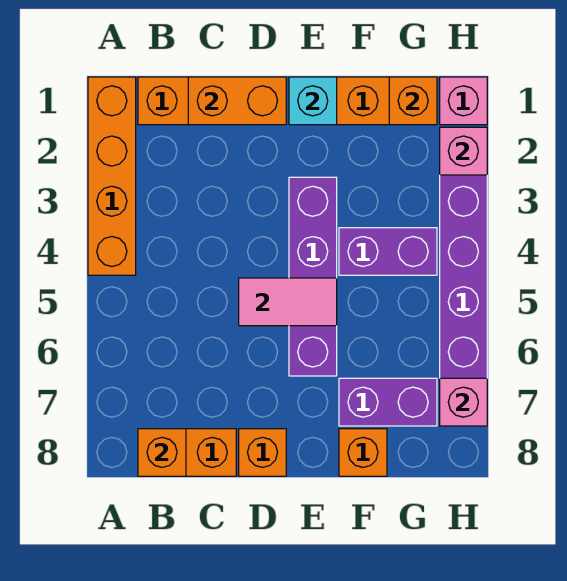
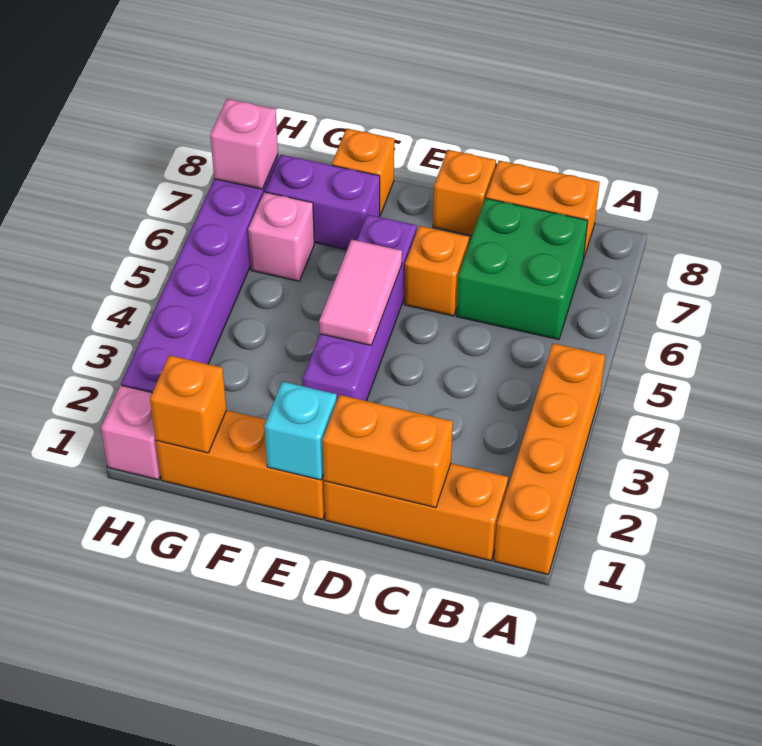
none -> green brick B6:C7 level 1
orange brick B8 level 2 -> orange brick D6 level 1
pink tile D5:E5 level 2 -> pink tile E4:E5 level 2
purple brick F4:G4 level 1 -> none
pink brick H2 level 2 -> pink brick G6 level 1

